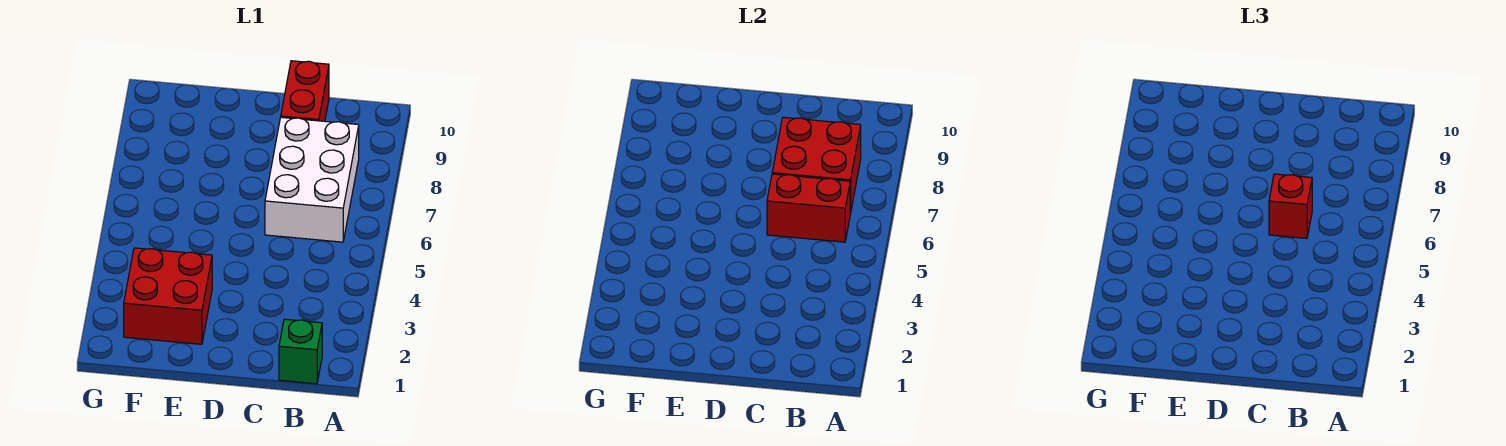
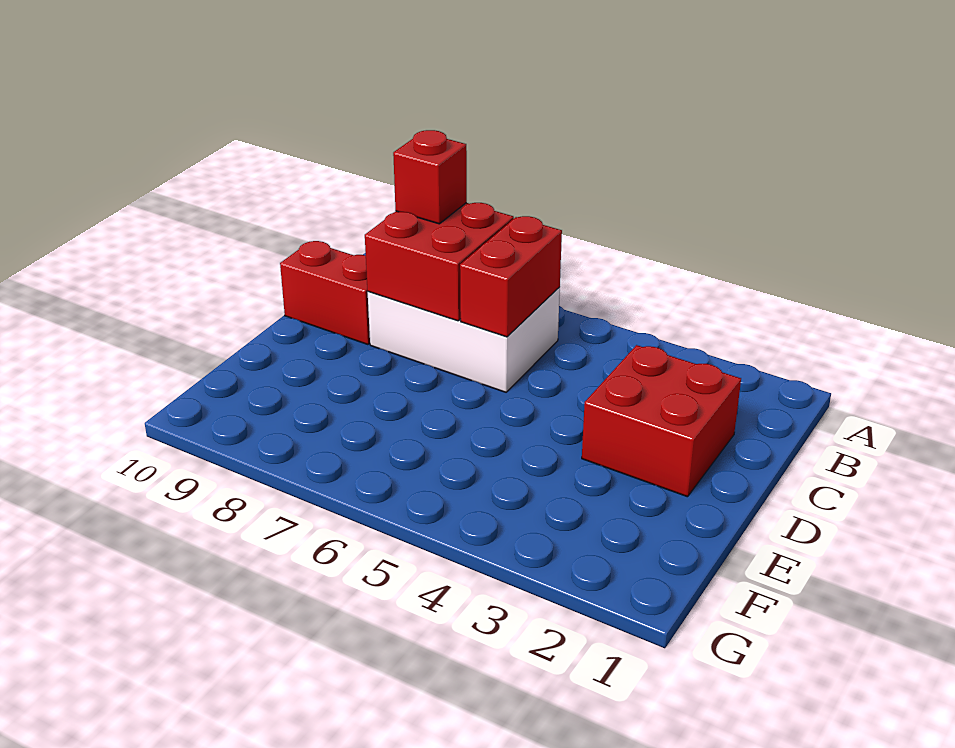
green brick B1 level 1 -> none
red brick C6 level 3 -> red brick B8 level 3
red brick E2:F3 level 1 -> red brick C2:D3 level 1

